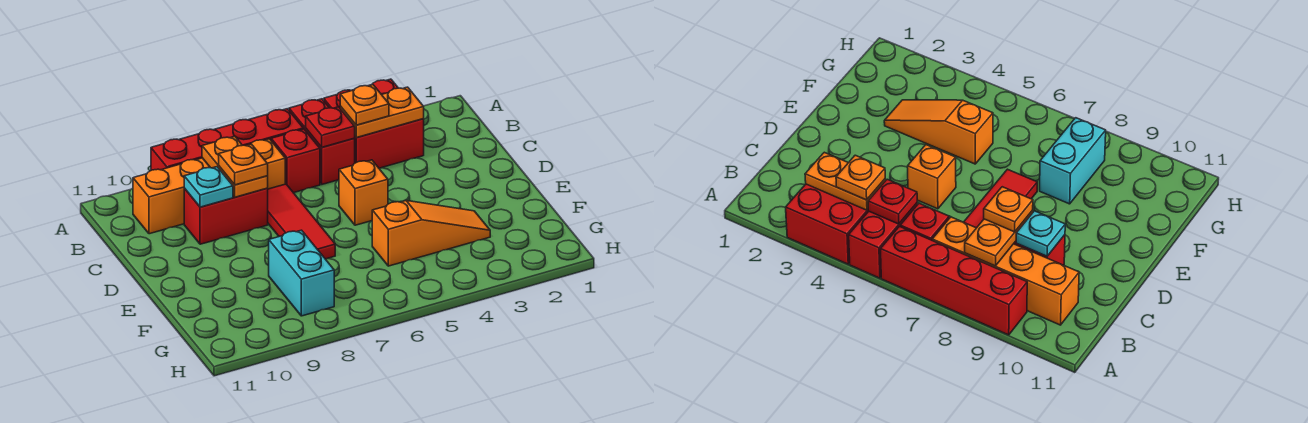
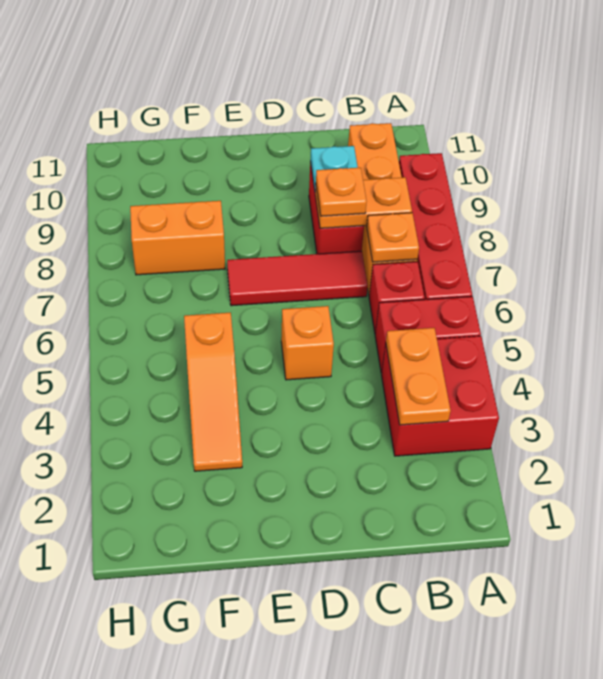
orange plate B4 level 3 -> orange plate B7 level 2
red plate B5 level 2 -> none
cyan brick F8:G8 level 1 -> orange brick F8:G8 level 1

